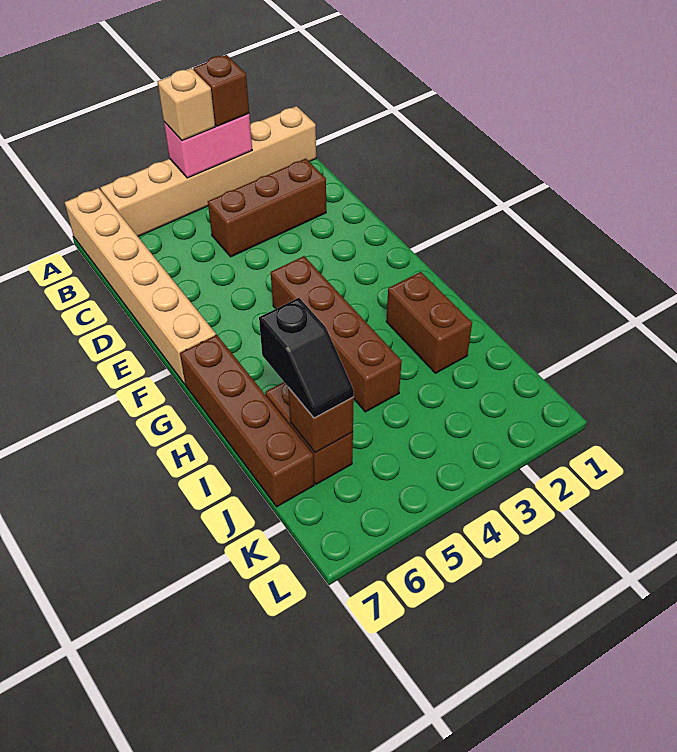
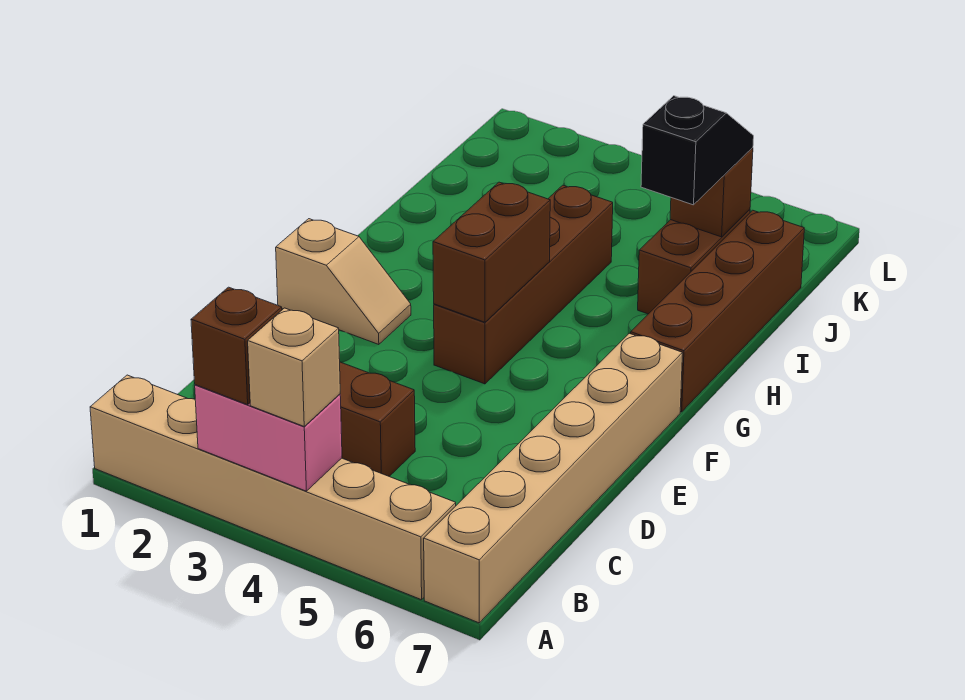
none -> tan slope F1:F2 level 1 top 1
brown brick H2:I2 level 1 -> brown brick F4:G4 level 2

